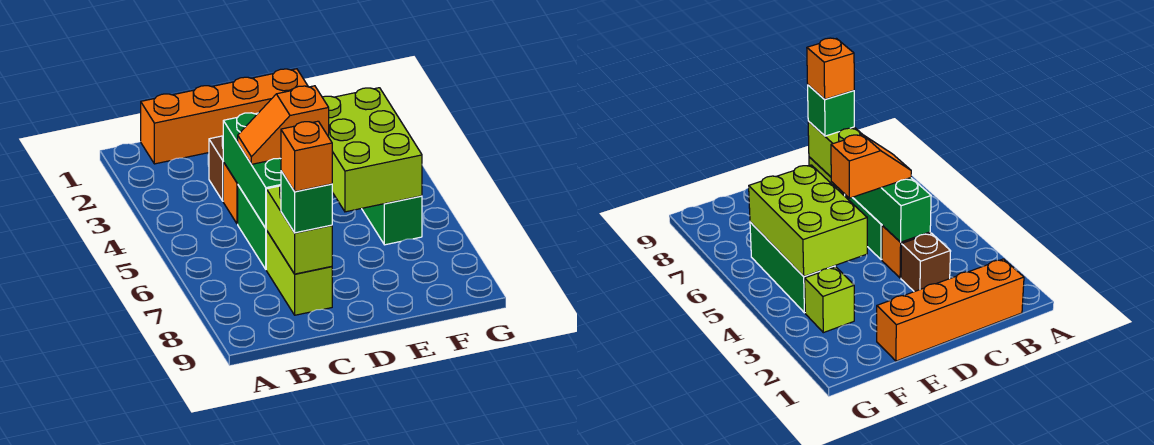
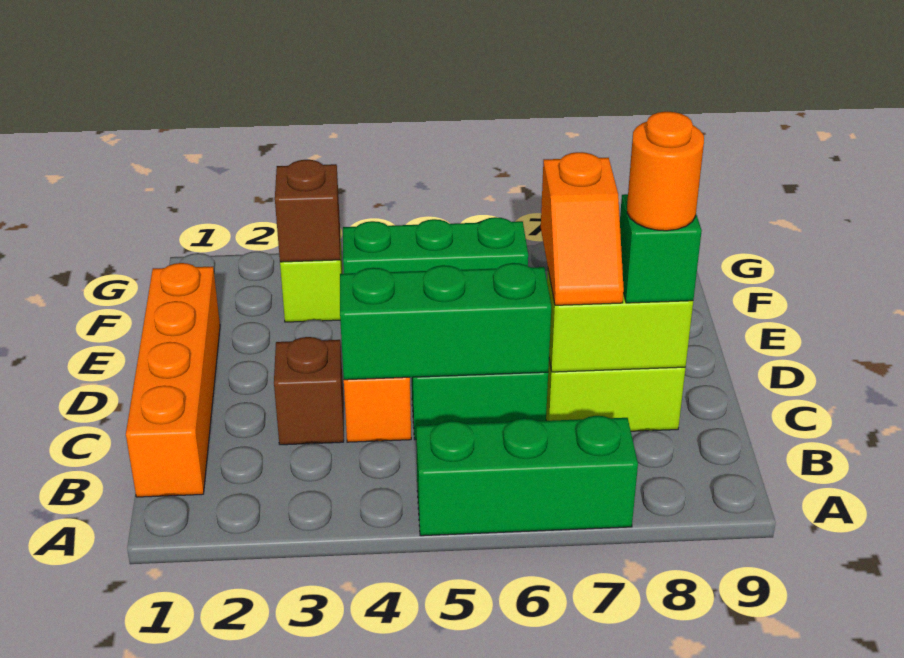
none -> green brick A5:A7 level 1
orange slope C5:D5 level 3 top D -> orange slope C7:D7 level 3 top D
orange brick C8 level 4 -> orange round brick C8 level 4
lime brick E4:F6 level 2 -> none
none -> brown brick F3 level 2

